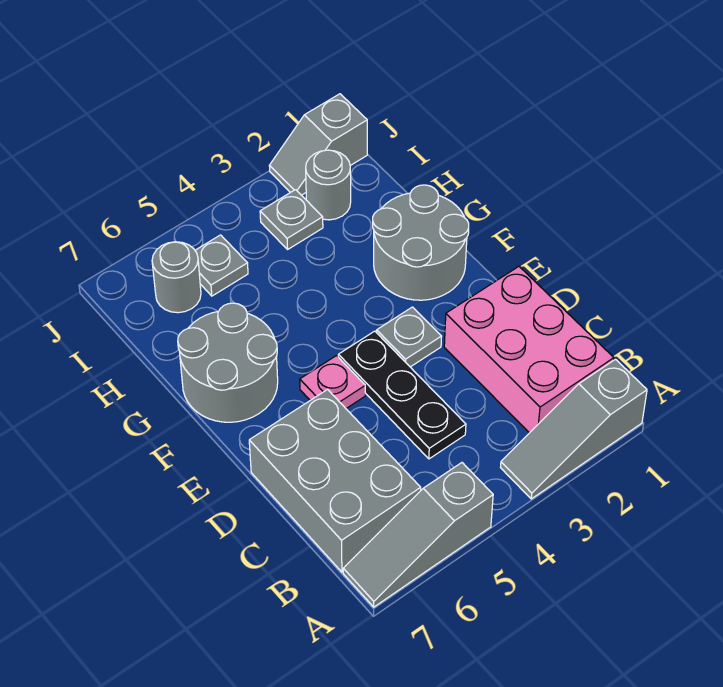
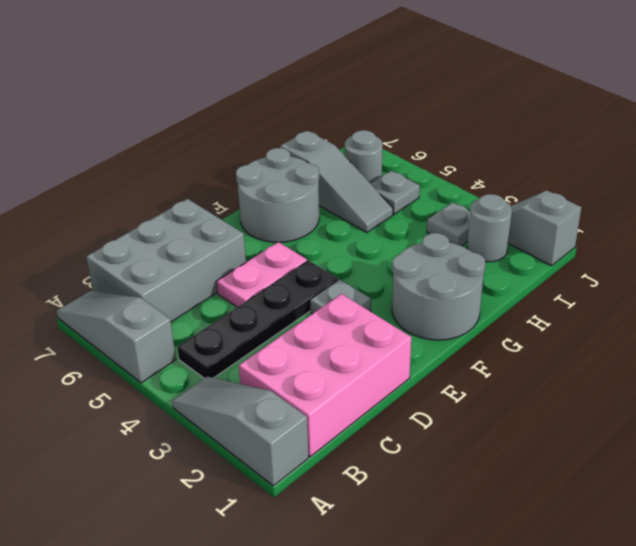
black plate C4:E4 level 1 -> black plate B4:E4 level 1
pink plate E5 level 1 -> pink plate D5:E5 level 1
none -> grey slope H5:H7 level 1 top 7

